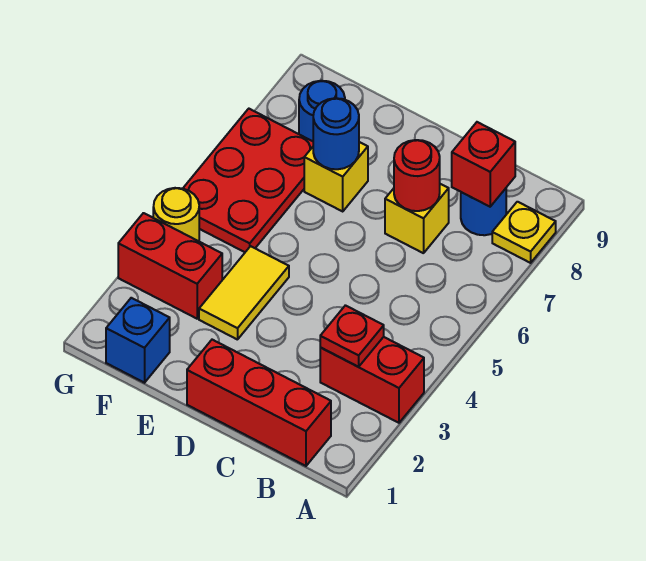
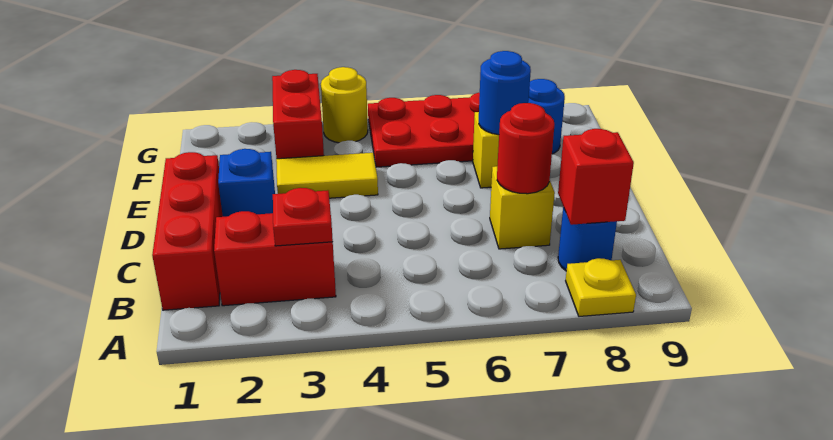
red brick A3:B3 level 1 -> red brick B2:B3 level 1
blue brick F1 level 1 -> blue brick D2 level 1

